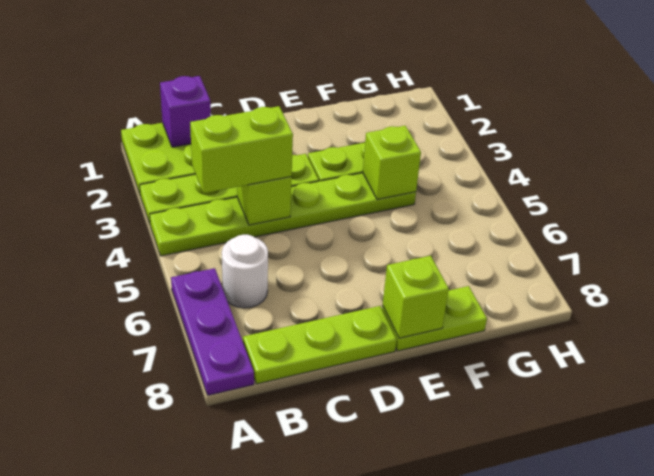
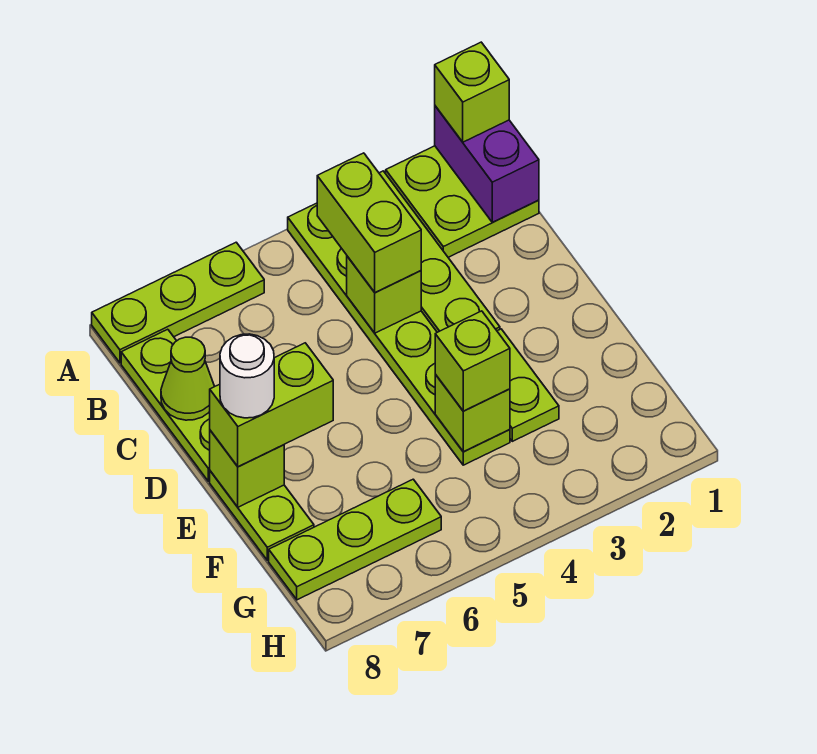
none -> lime brick A1 level 3
purple plate A6:A8 level 1 -> lime plate A6:A8 level 1
purple brick B1 level 2 -> purple brick A1:B1 level 2
white round brick B6 level 1 -> white round brick E8 level 4
none -> lime cone C8 level 2
none -> lime brick E7:E8 level 3
none -> lime brick F4 level 3
none -> lime plate G6:G8 level 1

